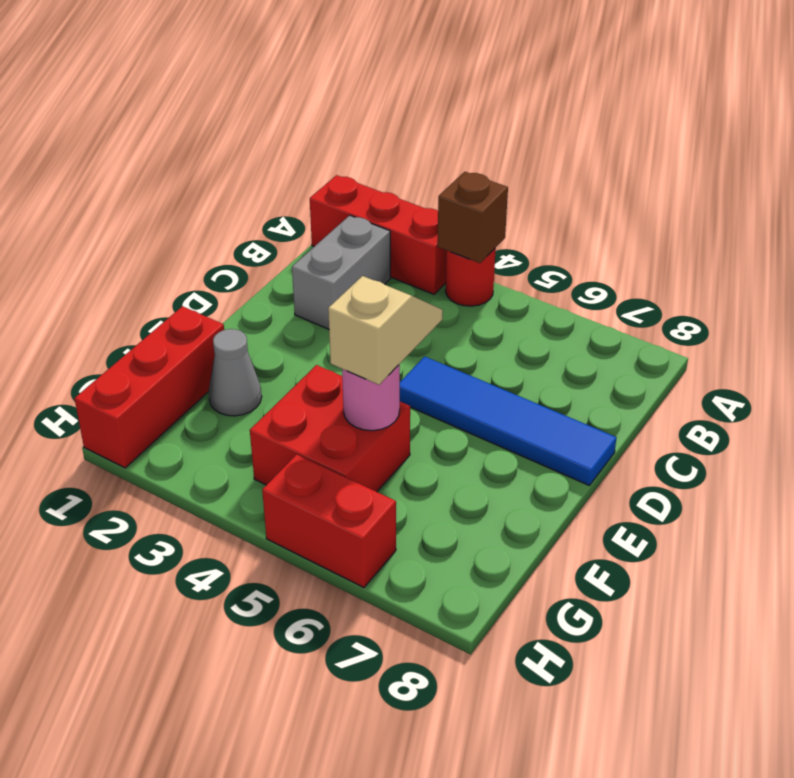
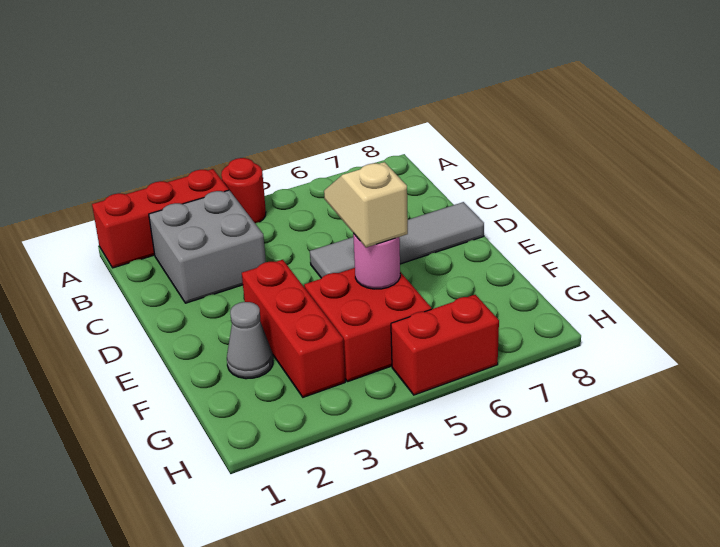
brown brick A4 level 2 -> none
grey brick B2:C2 level 1 -> grey brick B2:C3 level 1
blue tile D5:D8 level 1 -> grey tile D5:D8 level 1
red brick F1:H1 level 1 -> red brick E3:G3 level 1

